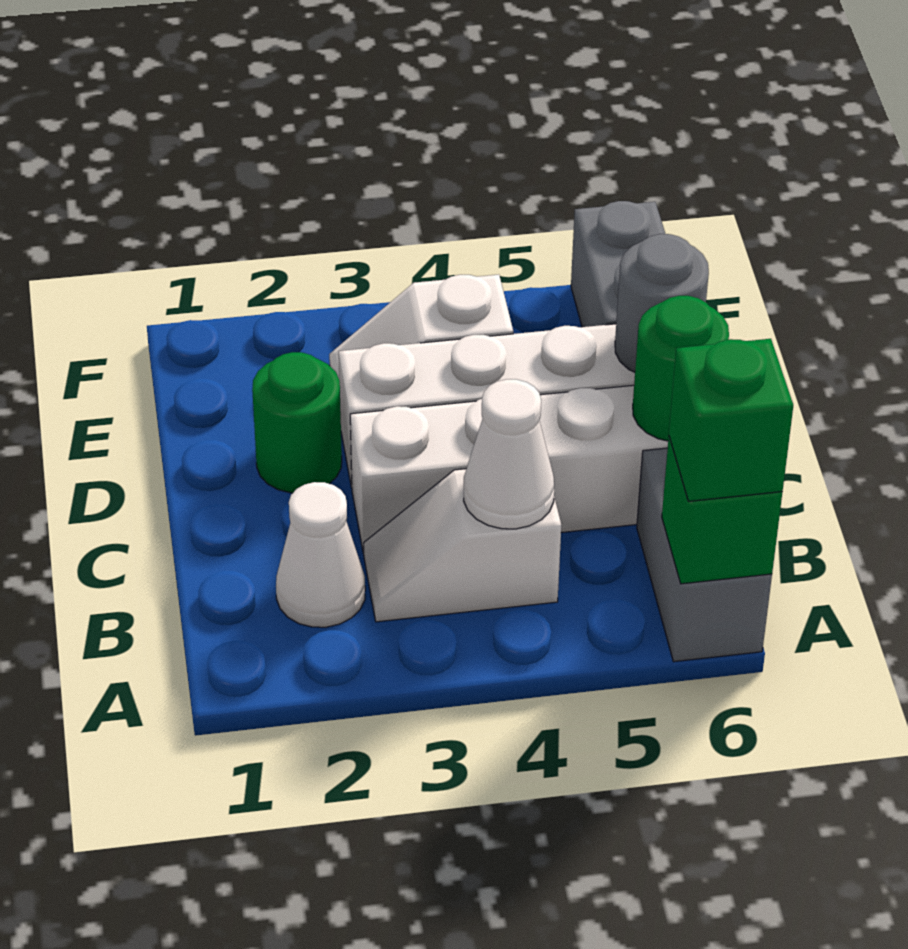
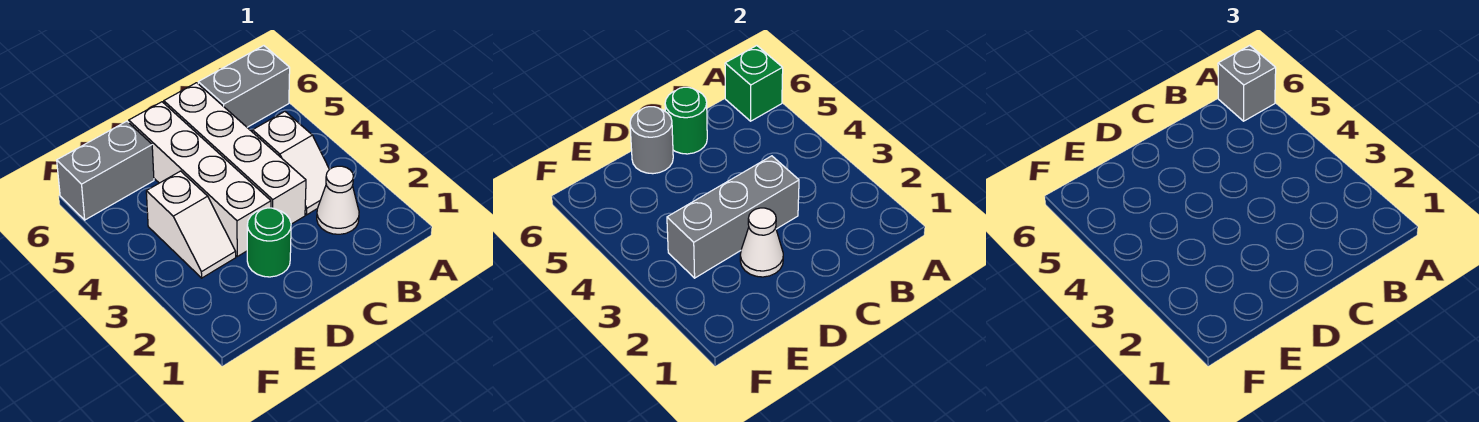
green brick A6 level 3 -> grey brick A6 level 3
white cone B4 level 2 -> white cone D2 level 2
none -> grey brick C3:E3 level 2

